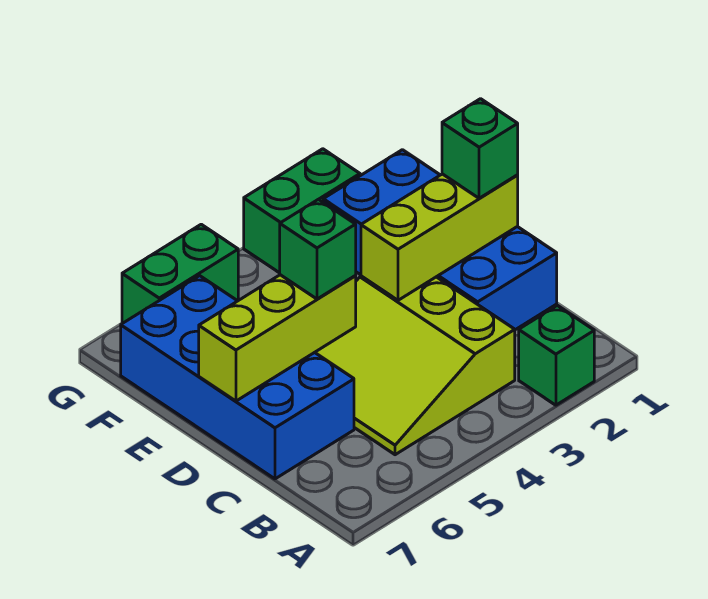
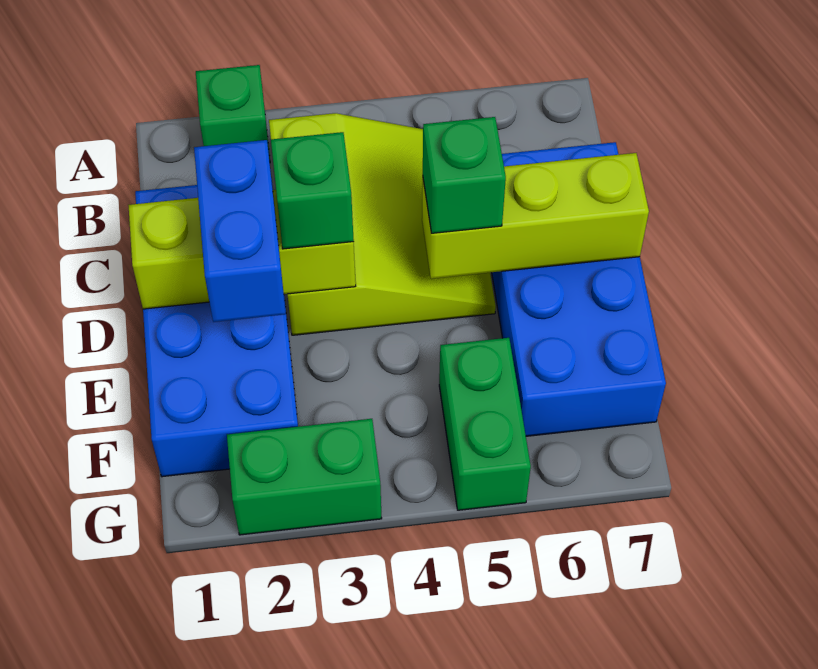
green brick D1 level 3 -> green brick D3 level 3
none -> blue brick D2:E2 level 3
green brick G5:G6 level 1 -> green brick F5:G5 level 1

